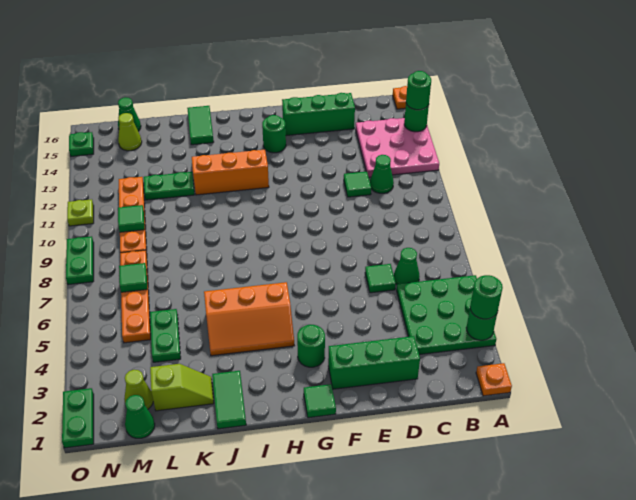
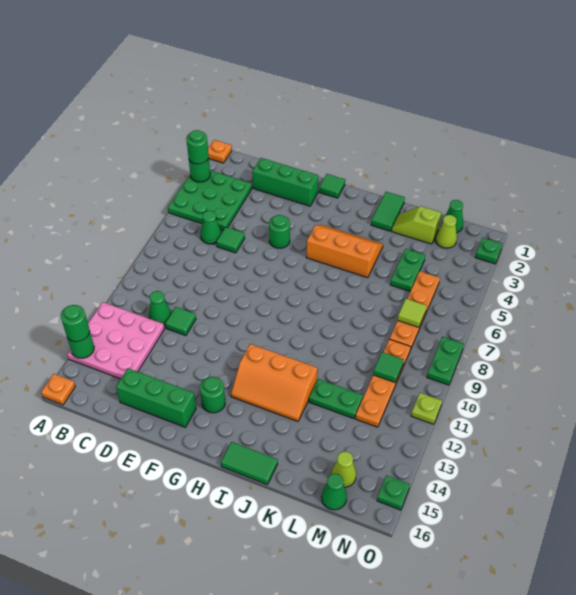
green round brick G3 level 1 -> green round brick F5 level 1
green tile J15:J16 level 1 -> green tile I16:J16 level 1
green tile M7 level 2 -> lime tile M7 level 2
green plate O1:O2 level 1 -> green plate O2 level 1

